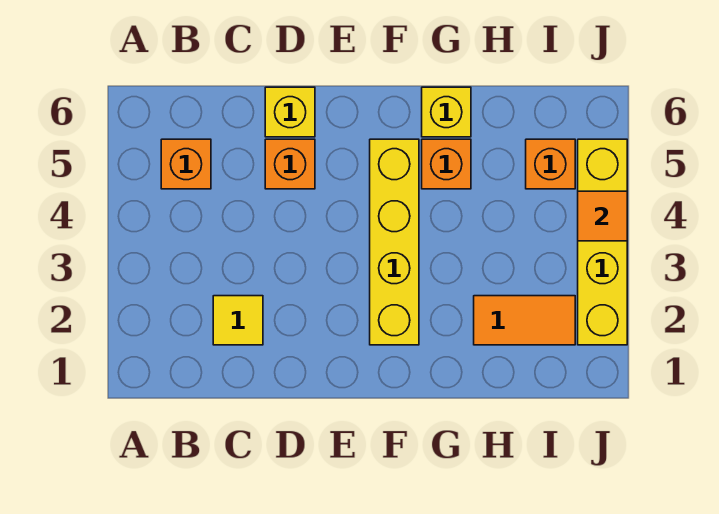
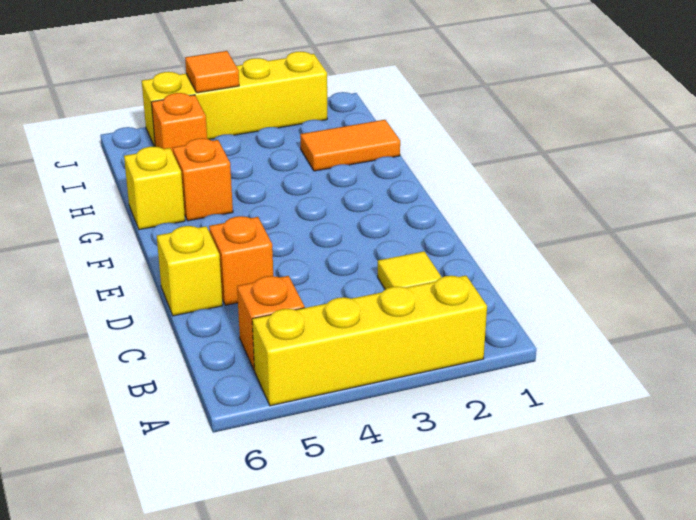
yellow brick F2:F5 level 1 -> yellow brick A2:A5 level 1
orange tile H2:I2 level 1 -> orange tile H1:H2 level 1

